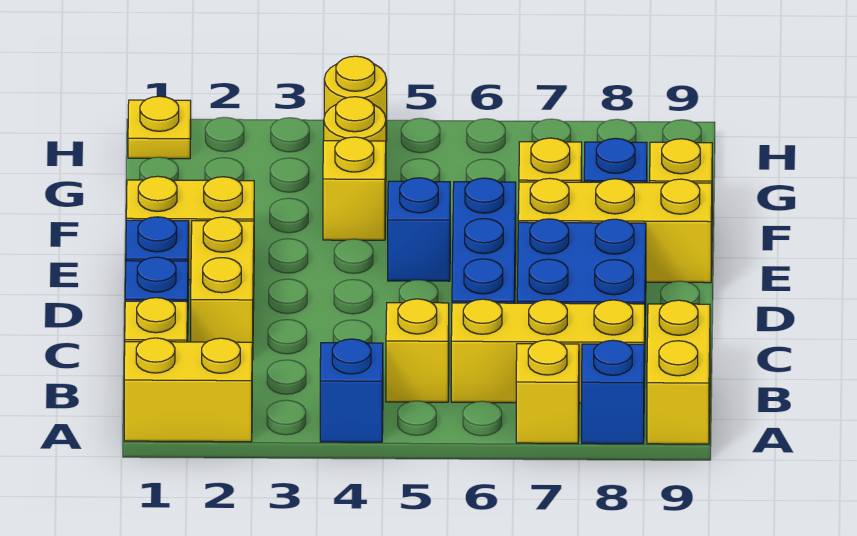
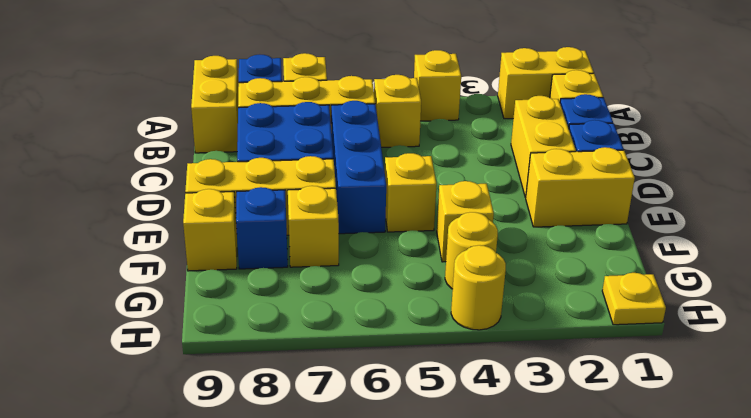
blue brick A4 level 1 -> yellow brick A4 level 1
blue brick E5 level 1 -> yellow brick E5 level 1

